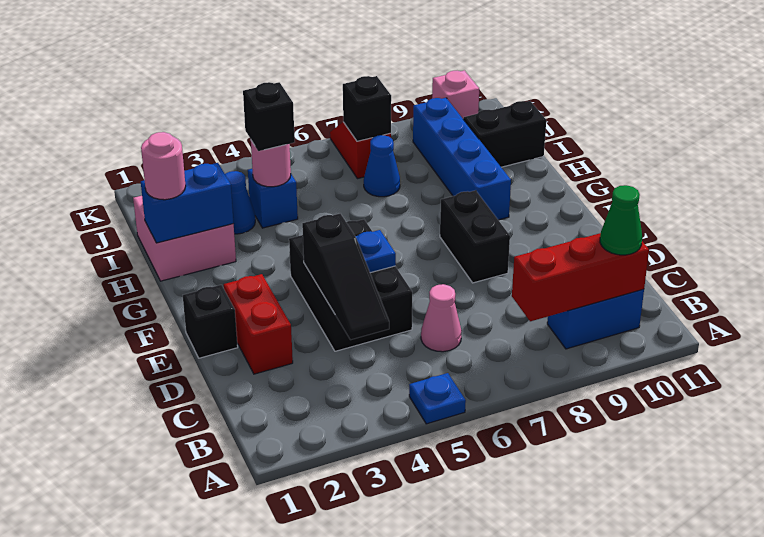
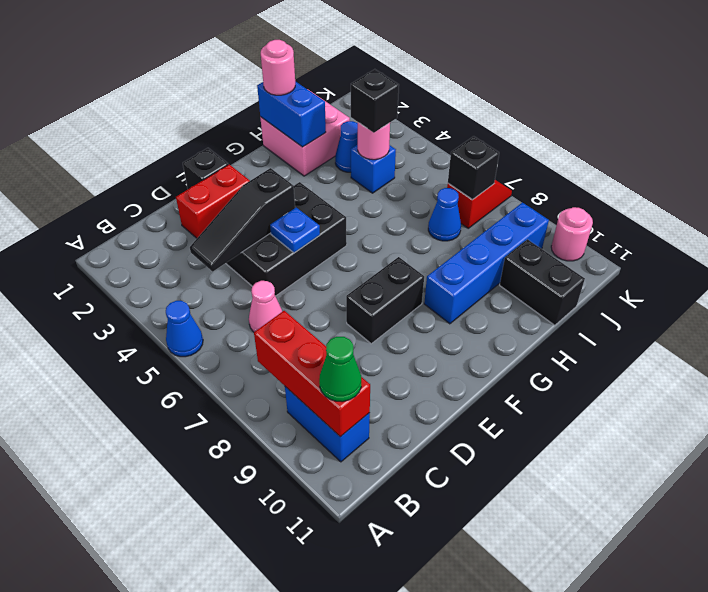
blue plate A5 level 1 -> blue cone A5 level 1
pink brick K10 level 1 -> pink round brick K10 level 1

